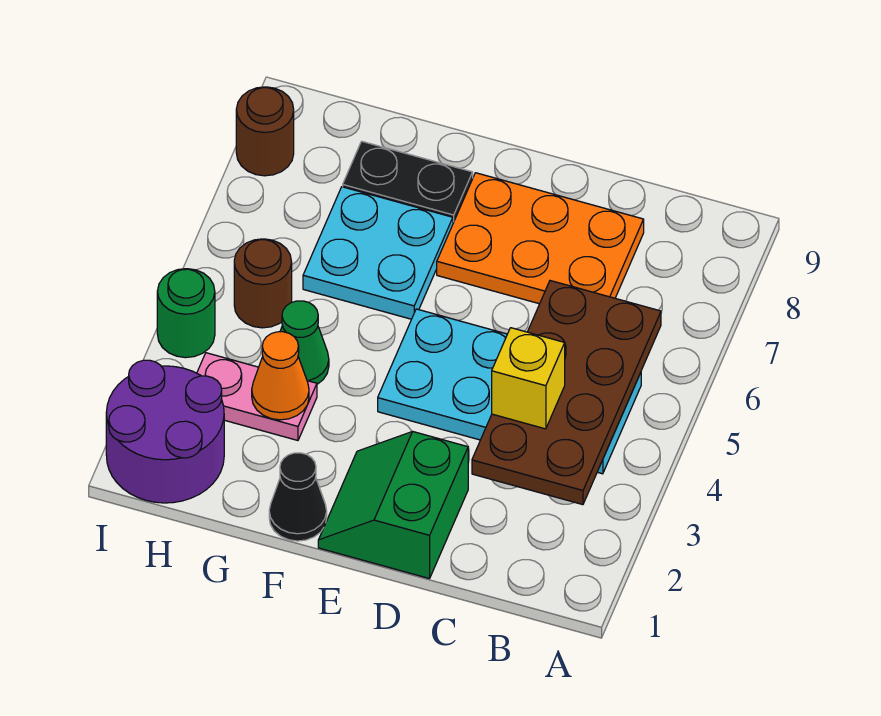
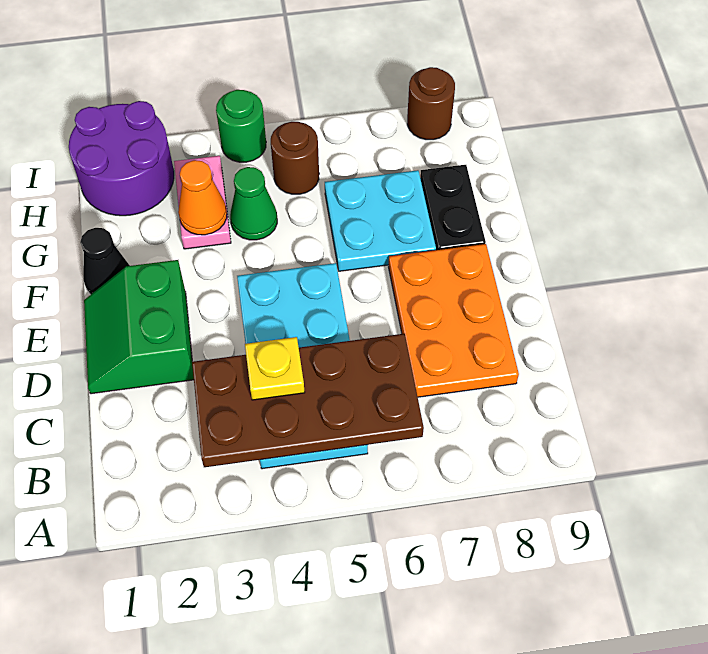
yellow brick C4 level 3 -> yellow plate C4 level 3
green slope D1:E2 level 1 top D -> green slope D1:E2 level 1 top 2

